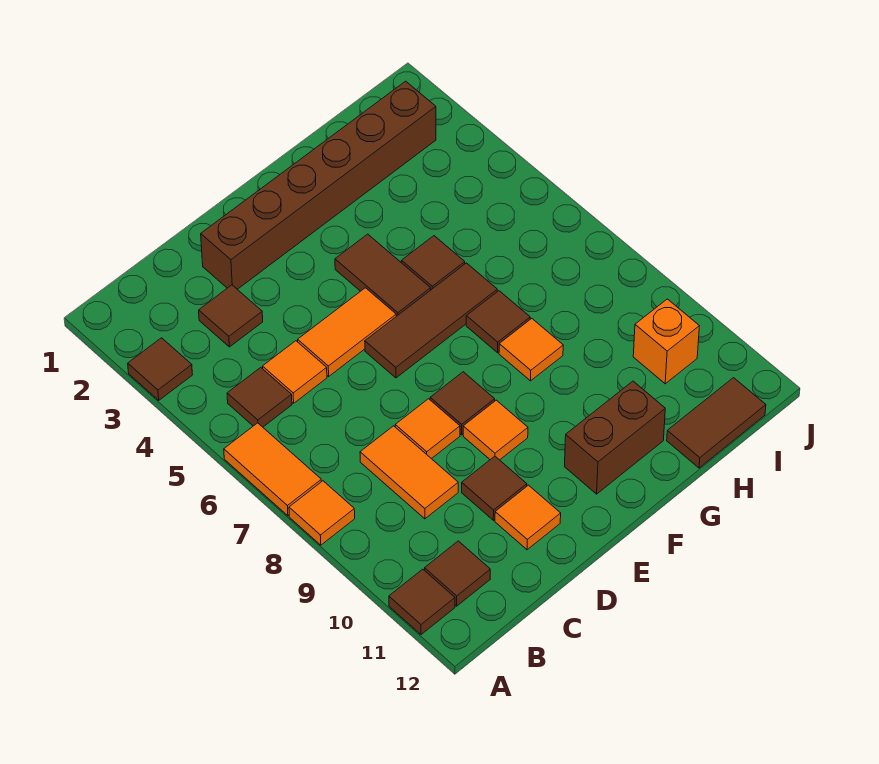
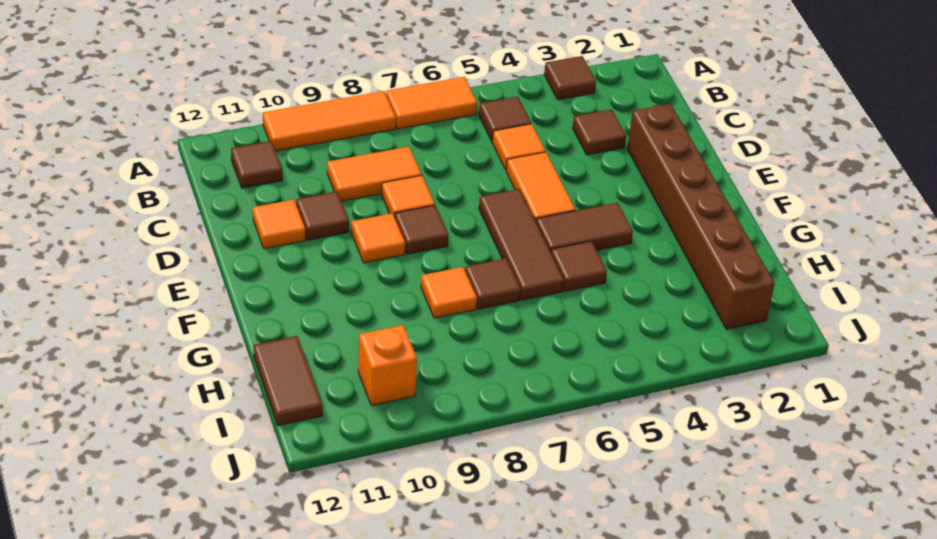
orange tile A8 level 1 -> orange tile A8:A10 level 1
brown tile A11 level 1 -> none
brown brick F11:G11 level 1 -> none

